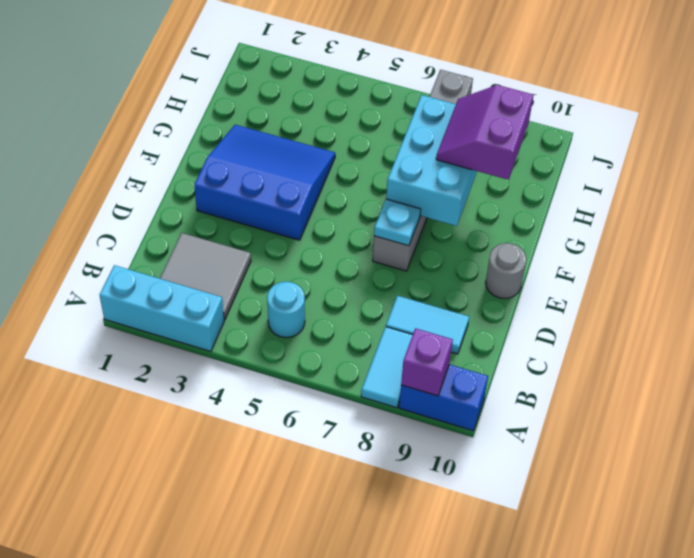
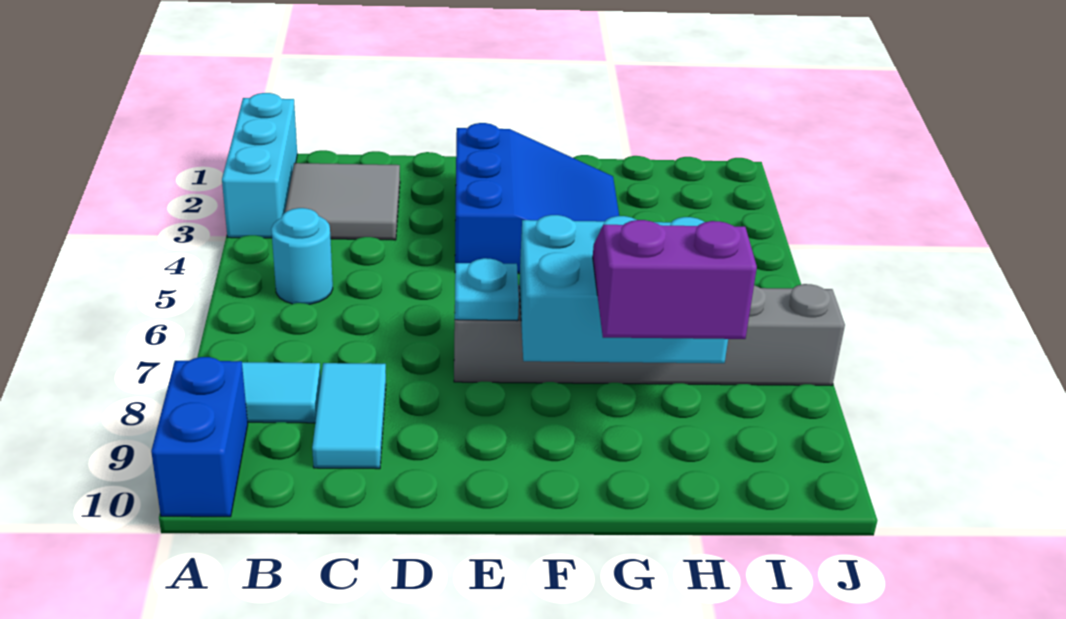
purple brick A9 level 2 -> none
grey round brick E10 level 1 -> none

